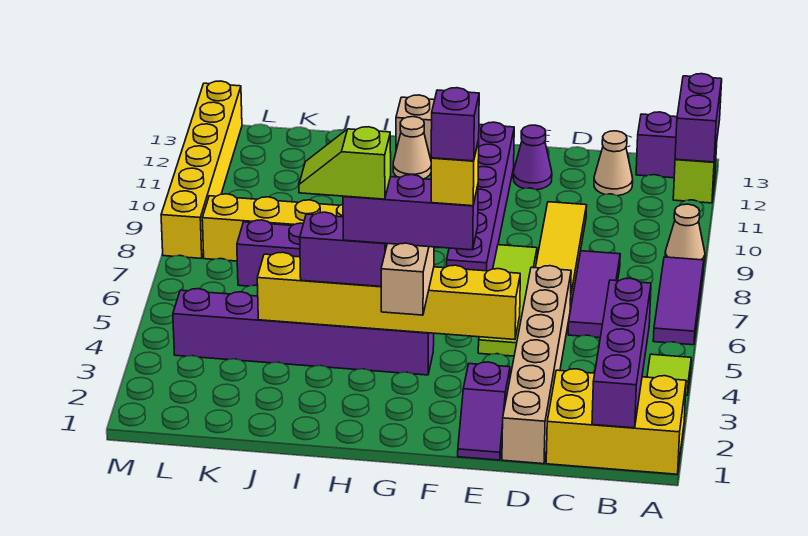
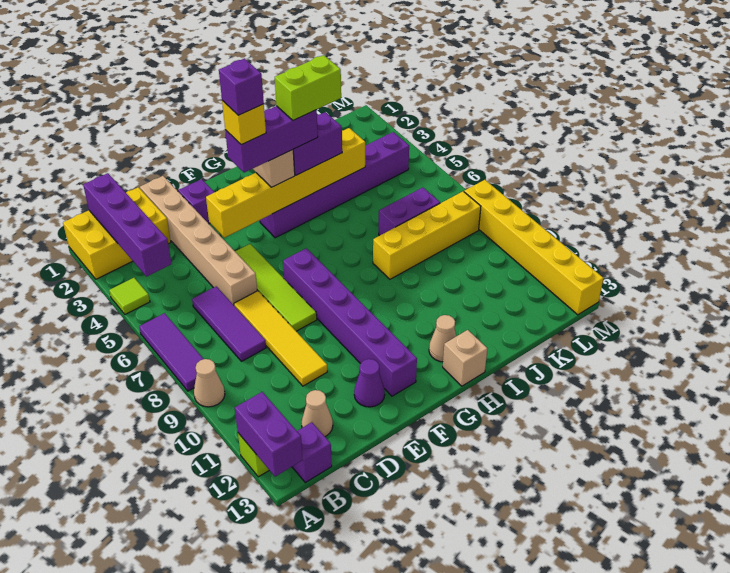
lime slope H4:I4 level 5 top H -> lime brick H4:I4 level 5

